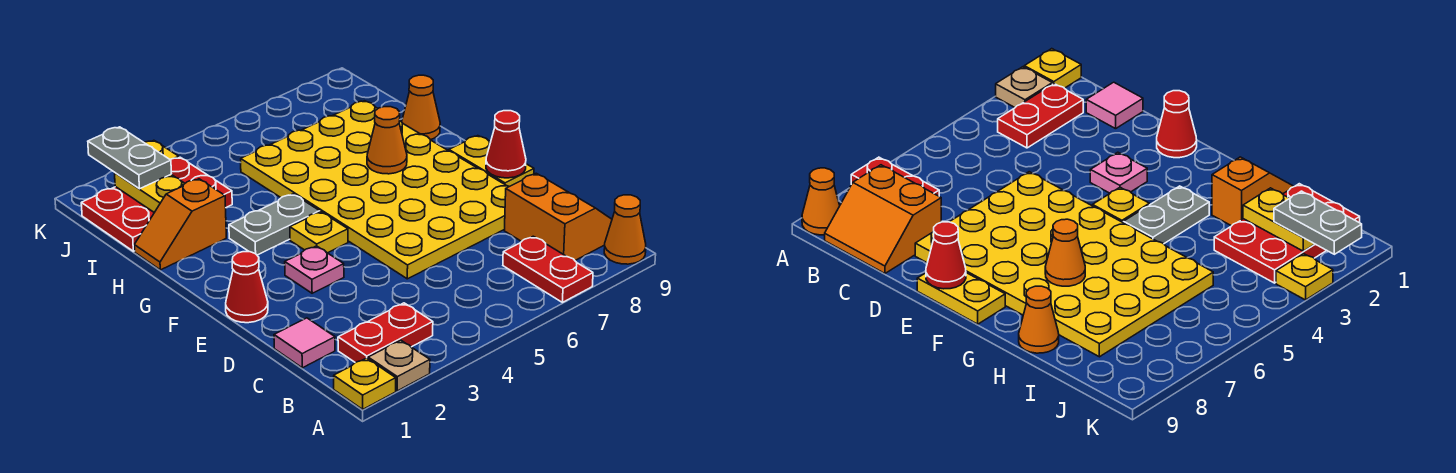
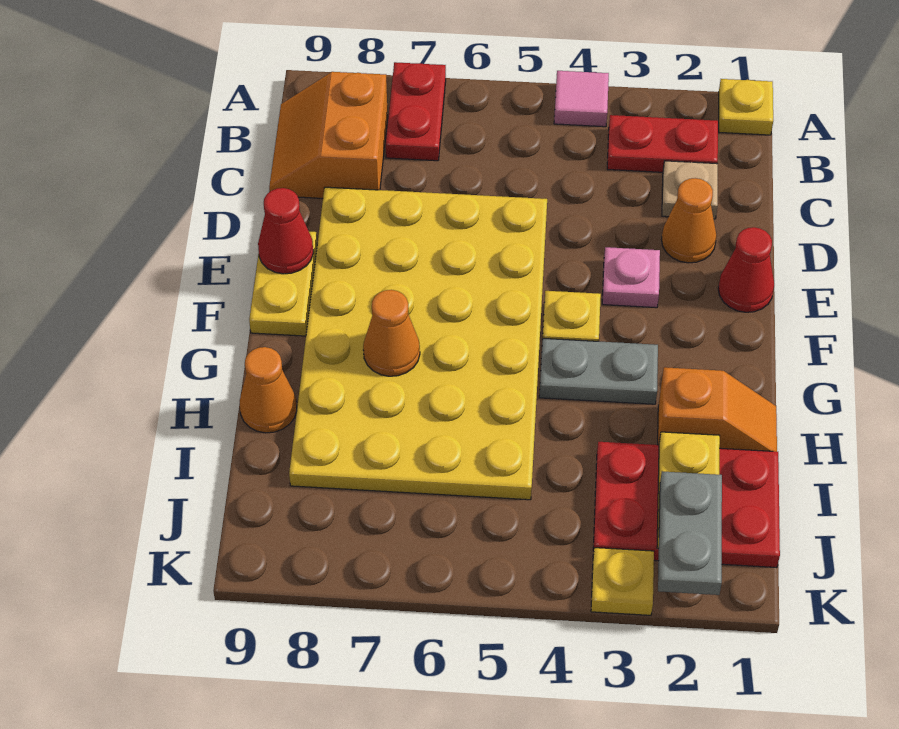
tan plate A2 level 1 -> tan plate C2 level 1
orange cone A9 level 1 -> orange cone D2 level 1
pink tile C1 level 1 -> pink tile A4 level 1

